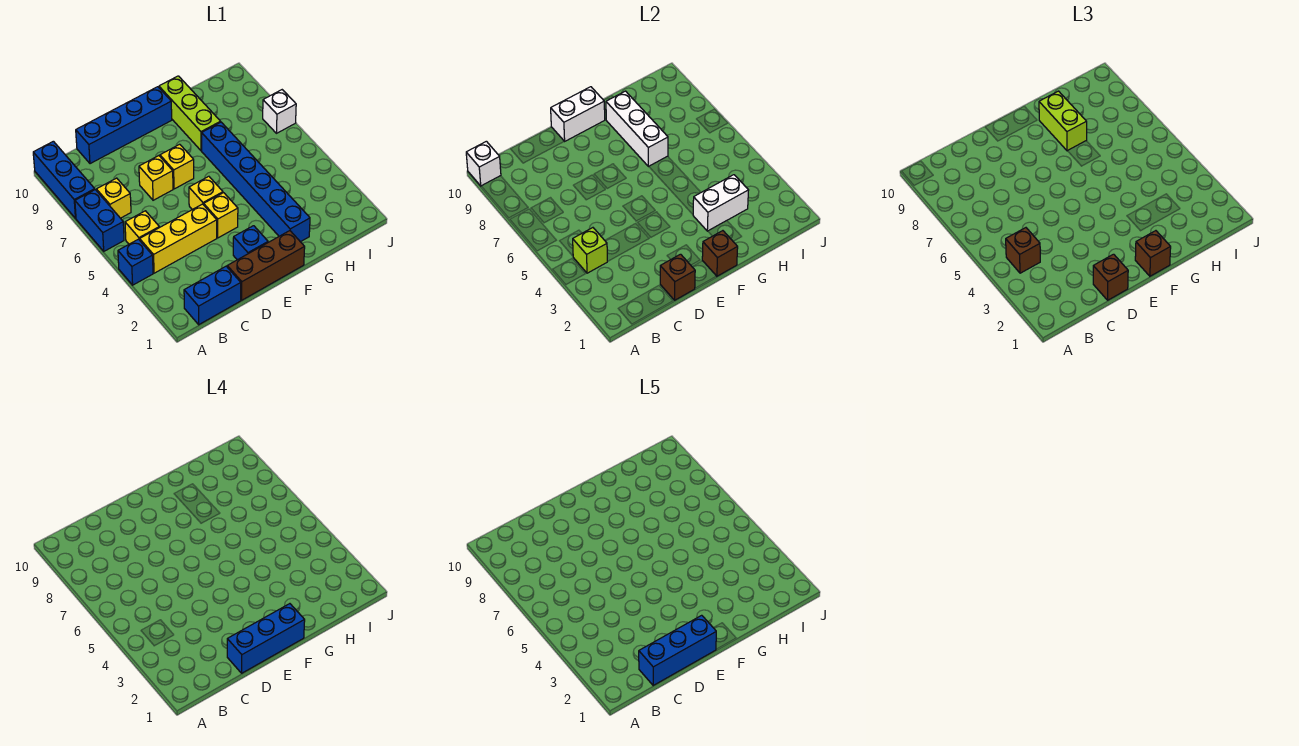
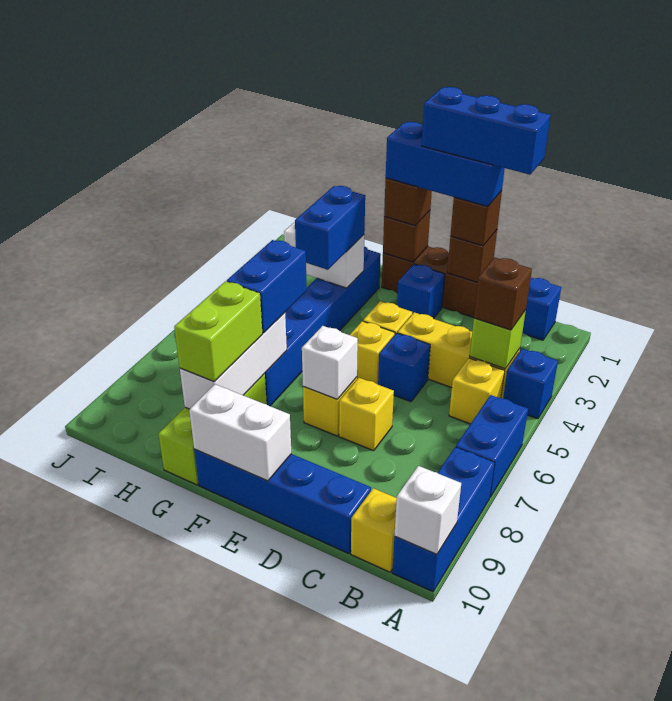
yellow brick B7 level 1 -> yellow brick B10 level 1
none -> blue brick D5 level 1
none -> blue brick G3:G4 level 3
none -> blue brick G6:G7 level 3
white brick J7 level 1 -> white brick E7 level 2

